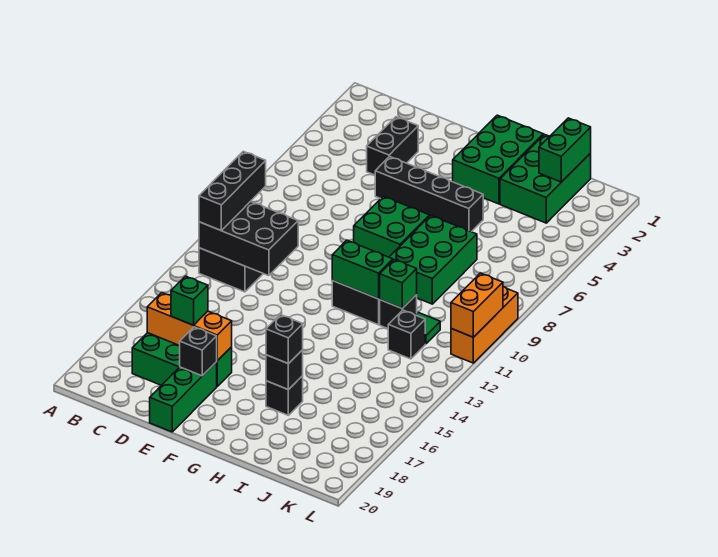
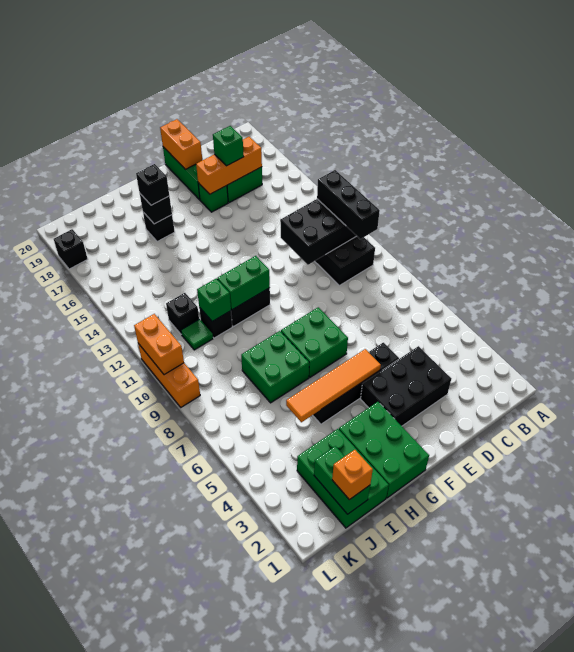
black brick D3:D4 level 1 -> black brick D3:F4 level 1
black brick E18 level 2 -> black brick L18 level 1
none -> orange brick E19:E20 level 2
none -> orange tile F5:I5 level 2
green brick H7:I9 level 1 -> green brick H7:I8 level 1
none -> orange brick J1 level 3

